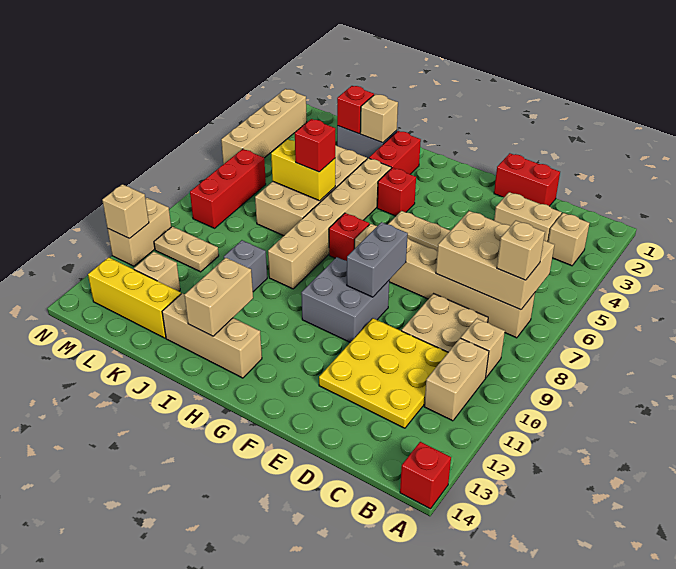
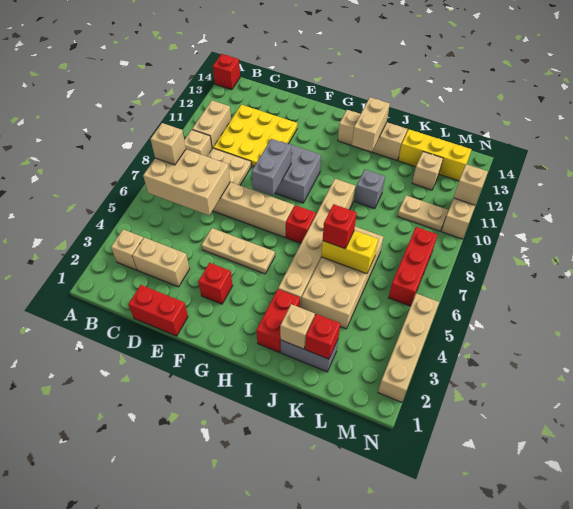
red brick H4 level 1 -> red brick F3 level 1

